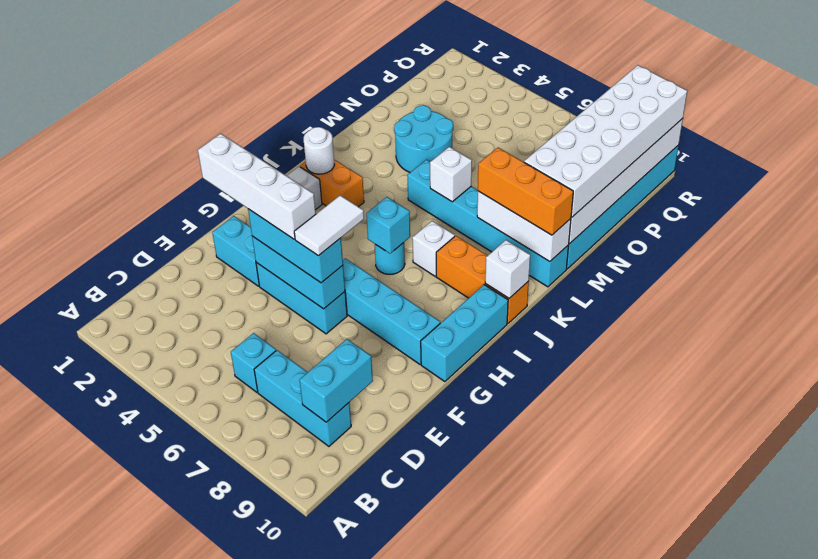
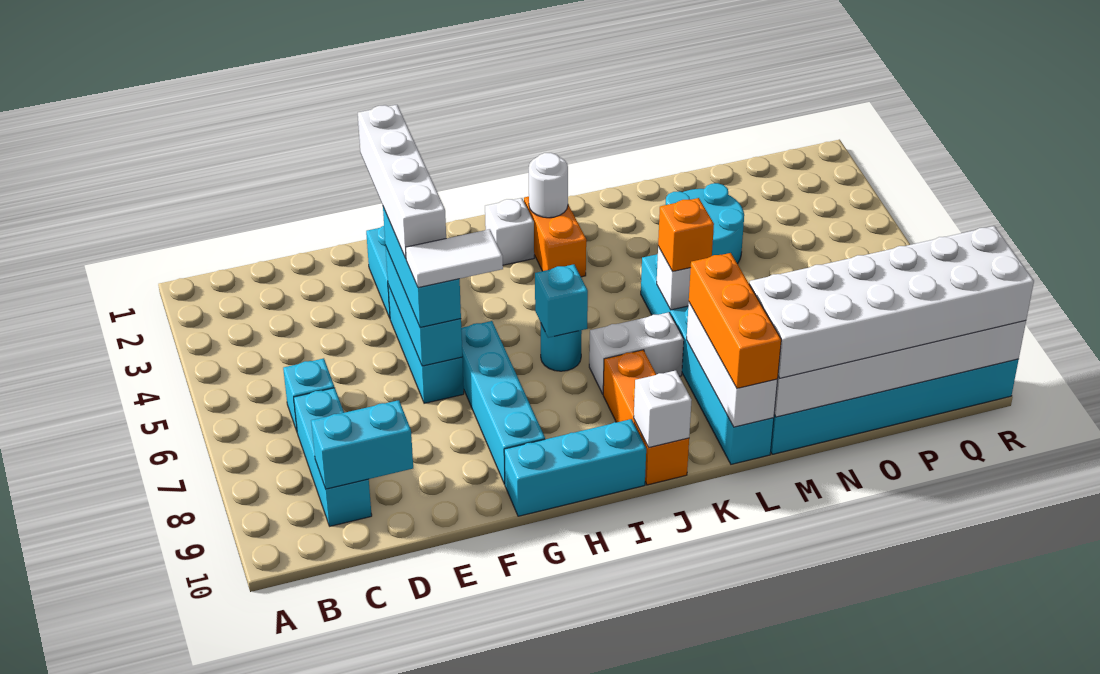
white brick J7 level 1 -> white brick J7:K7 level 1
none -> orange brick L6 level 3

